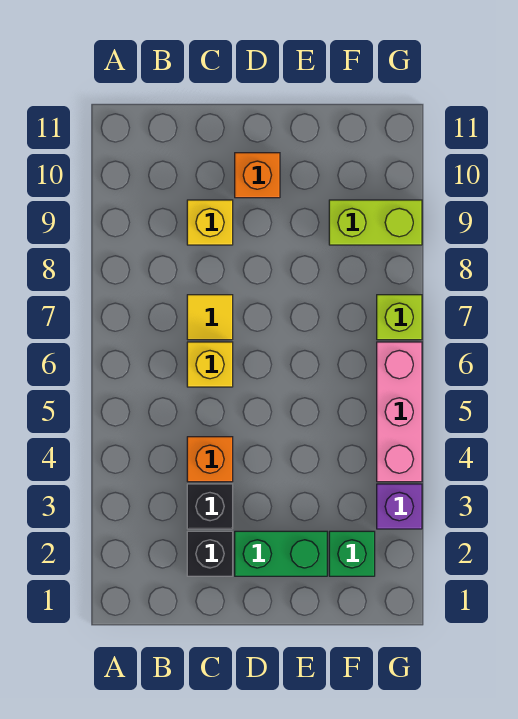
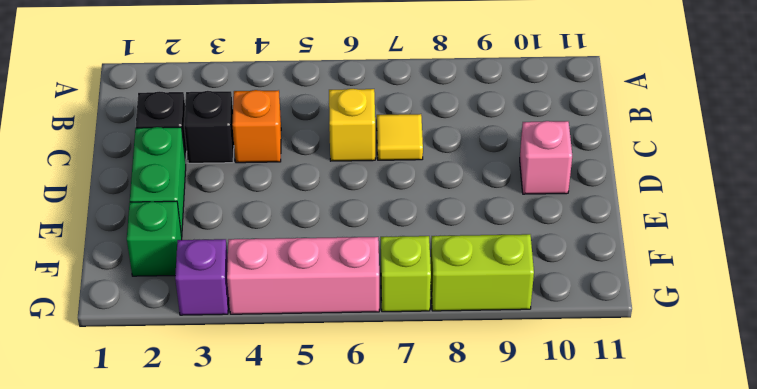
yellow brick C9 level 1 -> none
orange brick D10 level 1 -> pink brick D10 level 1
lime brick F9:G9 level 1 -> lime brick G8:G9 level 1

